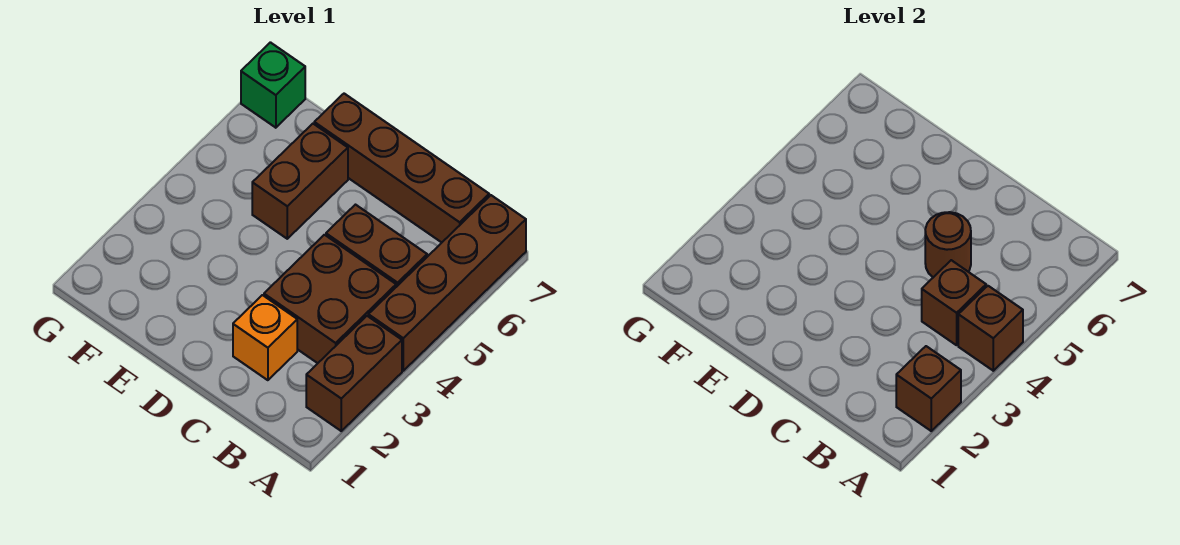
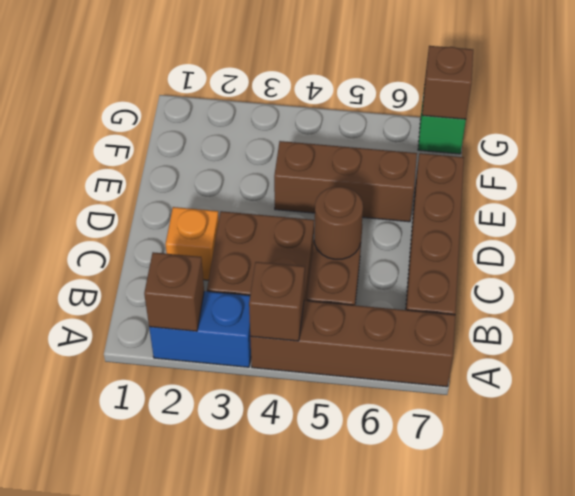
brown brick A2:A3 level 1 -> blue brick A2:A3 level 1
brown brick B4 level 2 -> brown brick G7 level 2
brown brick E5:E6 level 1 -> brown brick E4:E6 level 1

